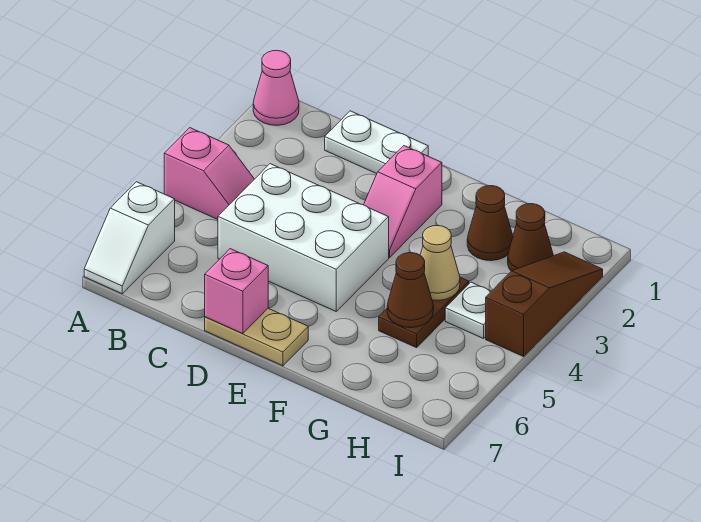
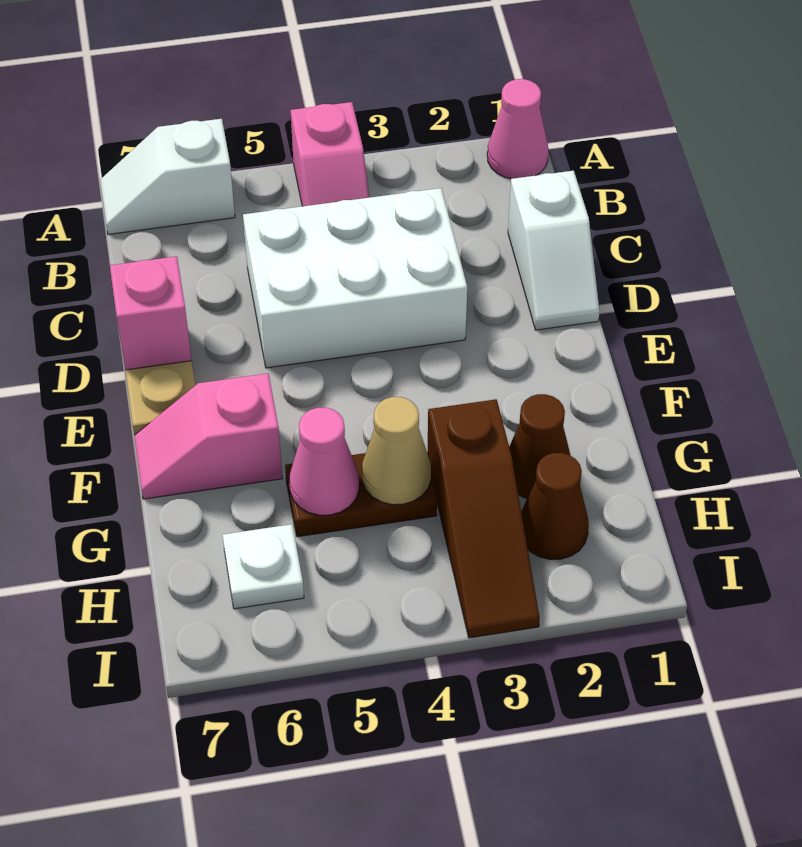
white plate C1:D1 level 1 -> white slope C1:D1 level 1 top C
white brick C4:E5 level 1 -> white brick C3:D5 level 1
pink slope E2:E3 level 1 top 2 -> pink slope F6:F7 level 1 top 6
brown cone G5 level 2 -> pink cone G5 level 2
white plate H4 level 1 -> white plate H6 level 1
brown slope I2:I4 level 1 top 4 -> brown slope G3:I3 level 1 top G

